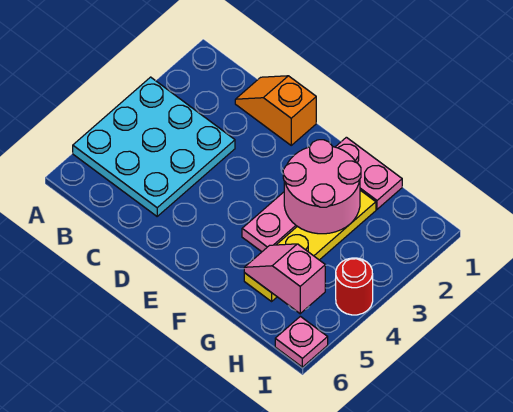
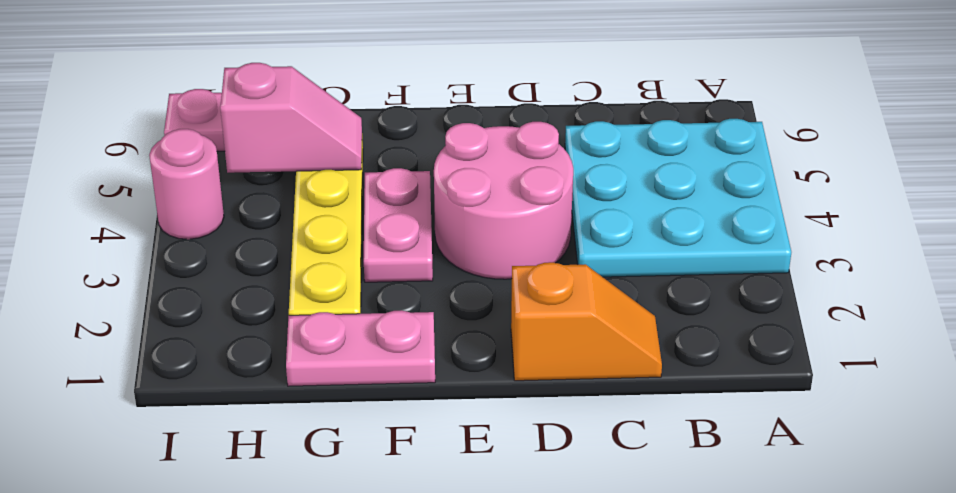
pink round brick F2:G3 level 2 -> pink round brick D3:E4 level 1
red round brick I4 level 1 -> pink round brick I4 level 1

